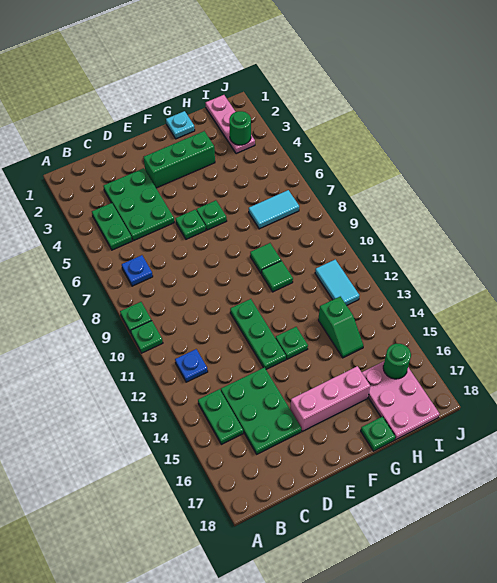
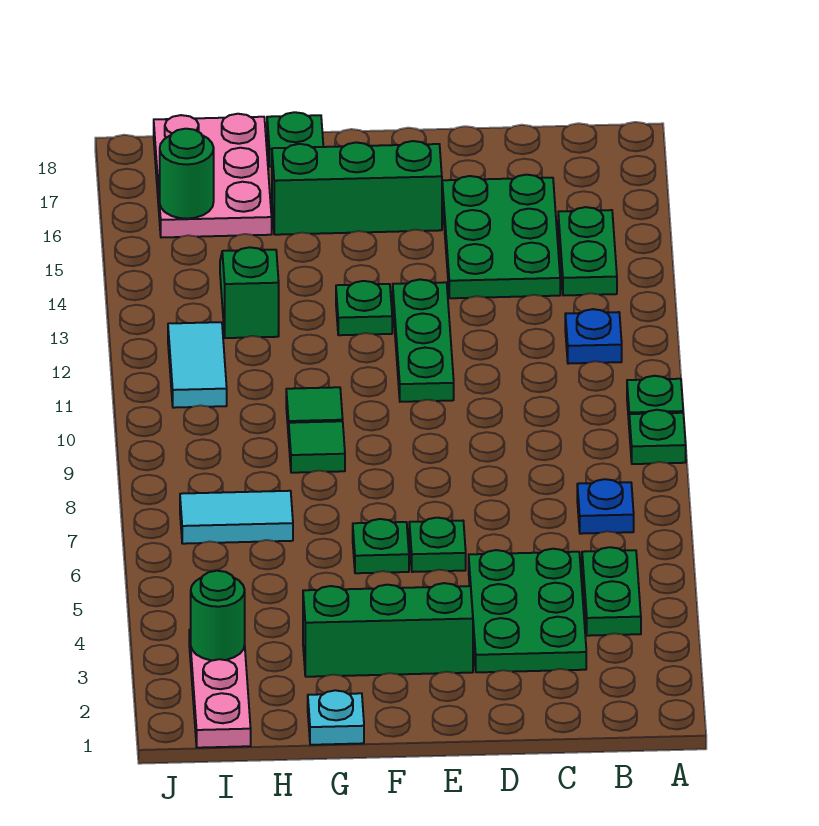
pink brick E16:G16 level 1 -> green brick E16:G16 level 1

